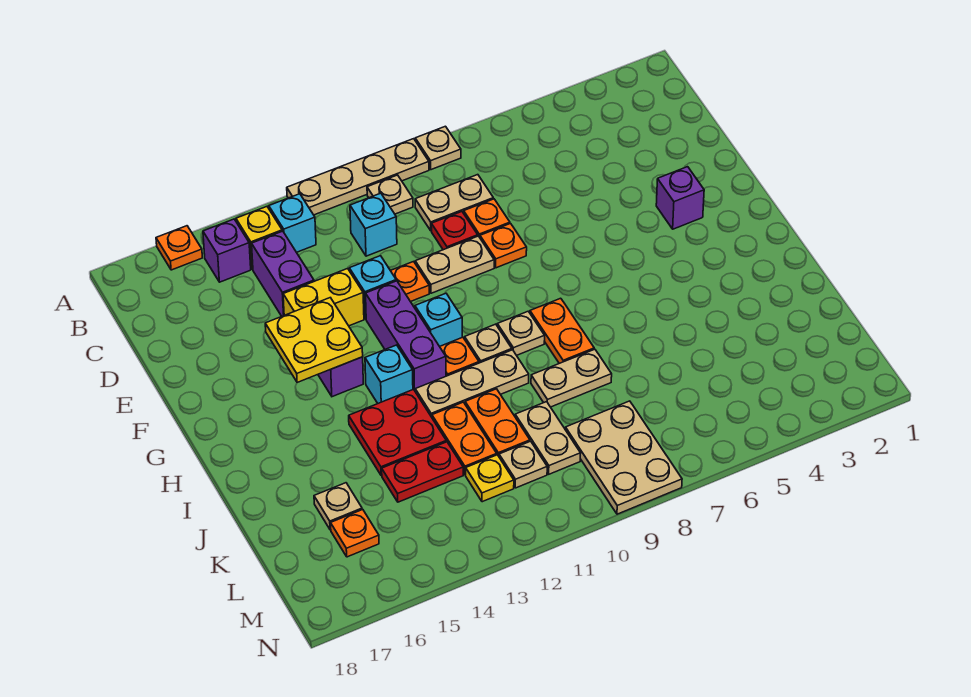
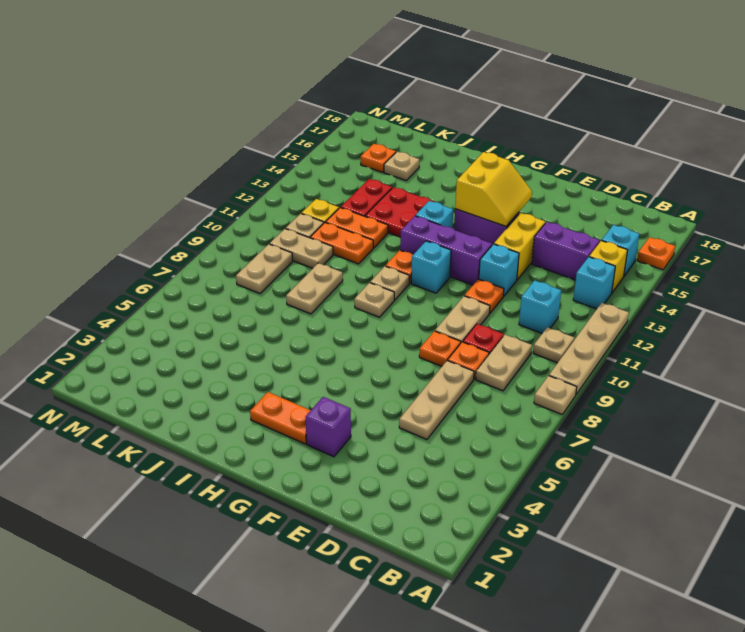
purple brick B15 level 1 -> cyan brick B15 level 1
yellow plate F14:G15 level 2 -> yellow slope F14:G15 level 2 top G
orange plate H8:I8 level 1 -> orange plate G3:H3 level 1
tan plate I10:I12 level 1 -> tan plate D5:D7 level 1
tan plate L8:N9 level 1 -> tan plate L8:L9 level 1

